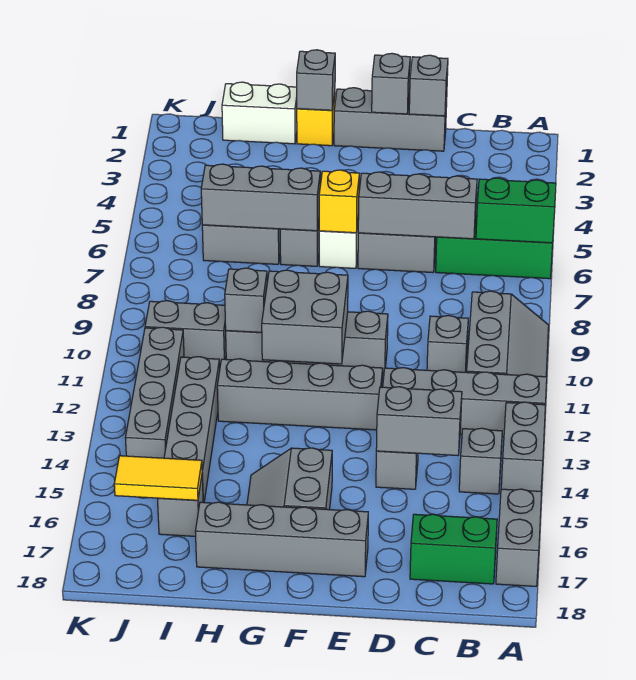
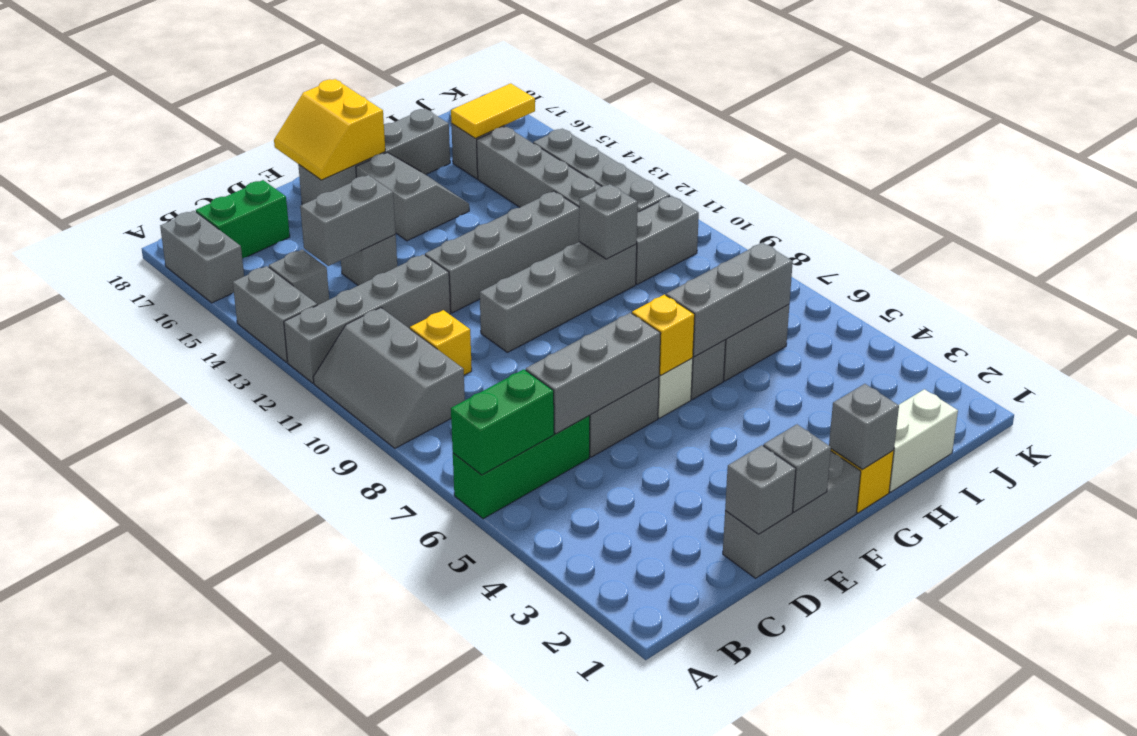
grey brick C10 level 1 -> yellow brick C10 level 1
none -> yellow slope E17:F18 level 2 top F
grey brick F10:G11 level 2 -> none

